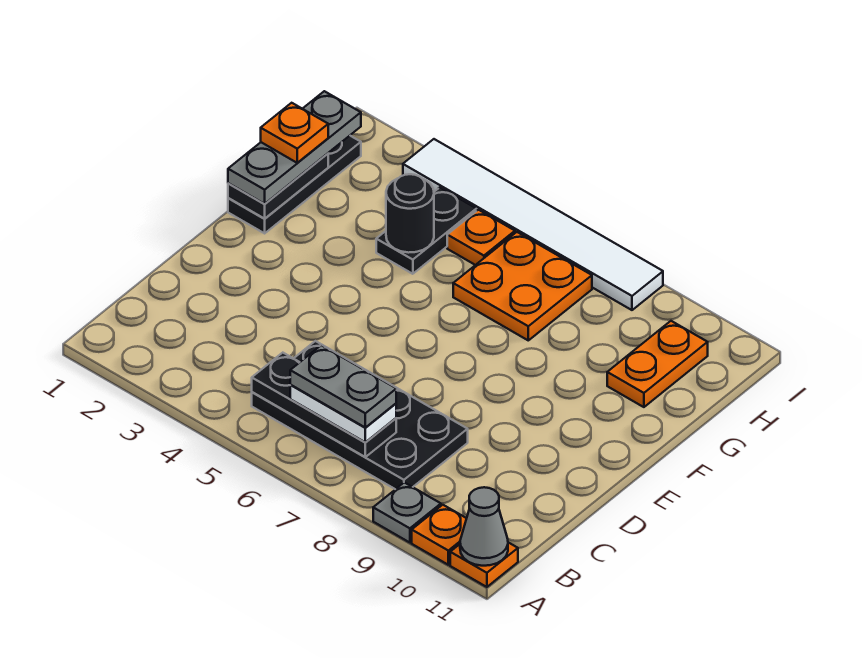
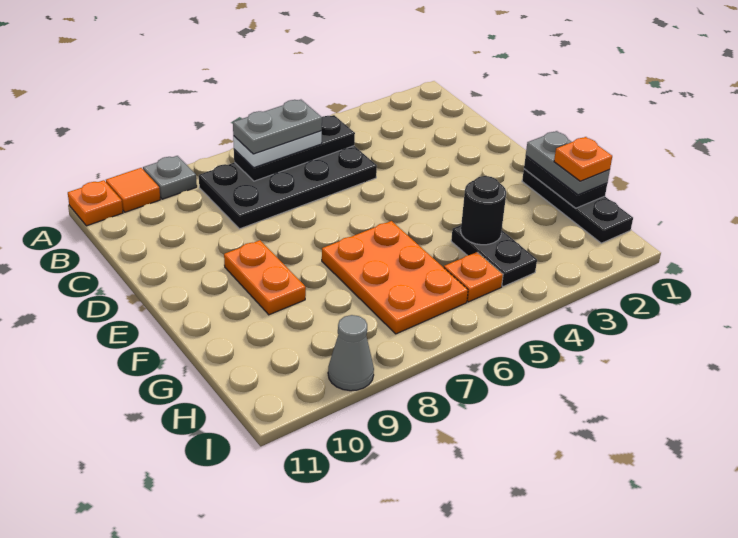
orange plate A10 level 1 -> orange tile A10 level 1
grey cone A11 level 2 -> grey cone I9 level 1
grey plate F1:H1 level 3 -> grey plate F1:G1 level 3
orange plate G6:H7 level 1 -> orange plate F6:H7 level 1
orange plate G10:H10 level 1 -> orange plate E9:F9 level 1
white tile I3:I8 level 1 -> none

